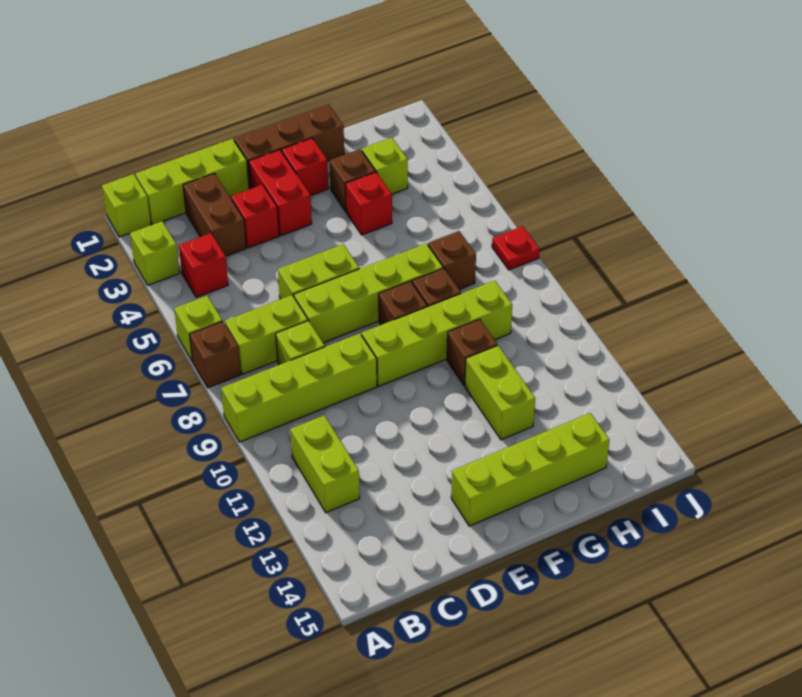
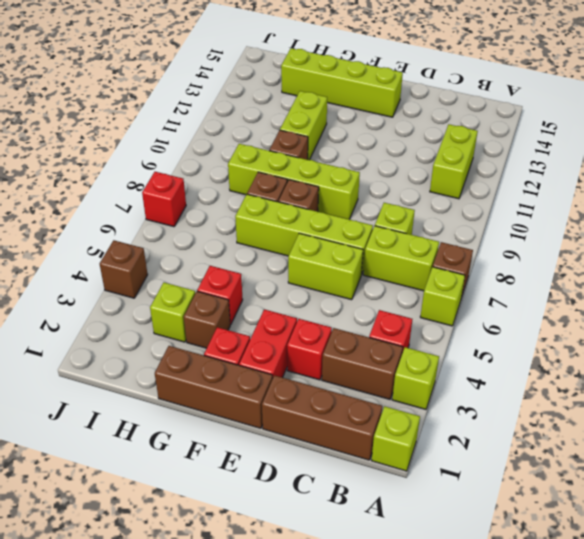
lime brick A9:D9 level 1 -> none
lime brick B1:D1 level 1 -> brown brick B1:D1 level 1
brown brick C2:C3 level 1 -> brown brick B3:C3 level 1
brown brick H7 level 1 -> brown brick J4 level 1
red plate J7 level 1 -> red brick J7 level 1

